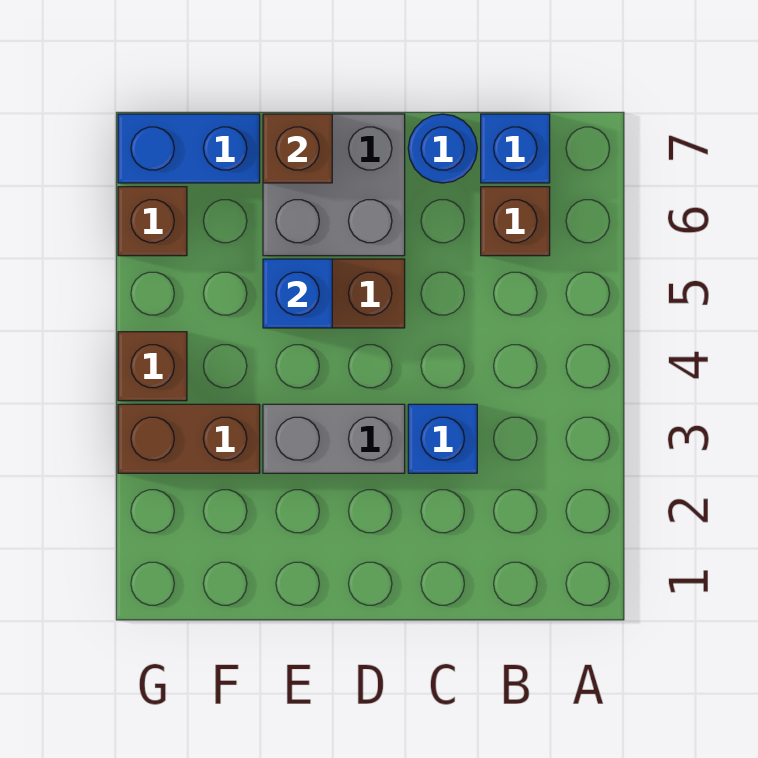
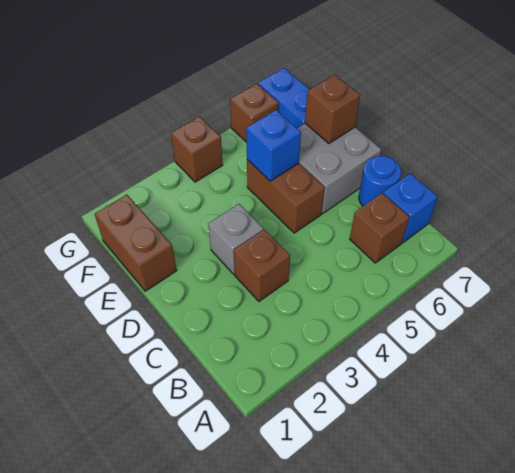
blue brick C3 level 1 -> brown brick C3 level 1
grey brick D3:E3 level 1 -> grey brick D3 level 1
brown brick F3:G3 level 1 -> brown brick E1:F1 level 1

